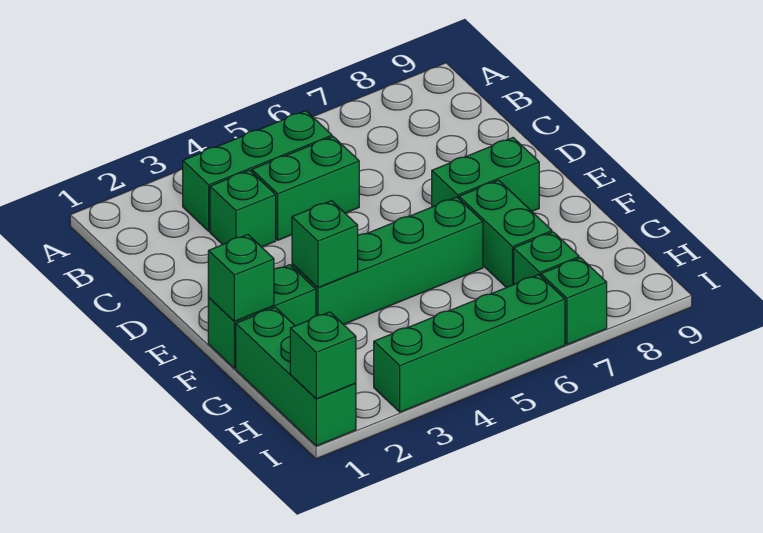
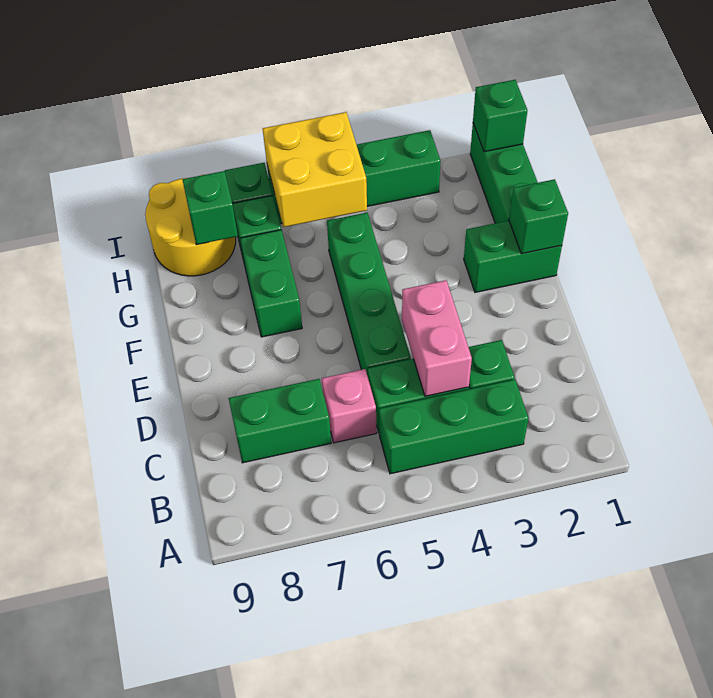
none -> pink brick C4:D4 level 2
none -> pink brick C6 level 1
green brick E7:E8 level 1 -> green brick C7:C8 level 1
green brick F3:F6 level 1 -> green brick D5:G5 level 1
green brick F3 level 2 -> green brick H8 level 2
none -> yellow brick H5:I6 level 2
none -> yellow round brick H8:I9 level 1

